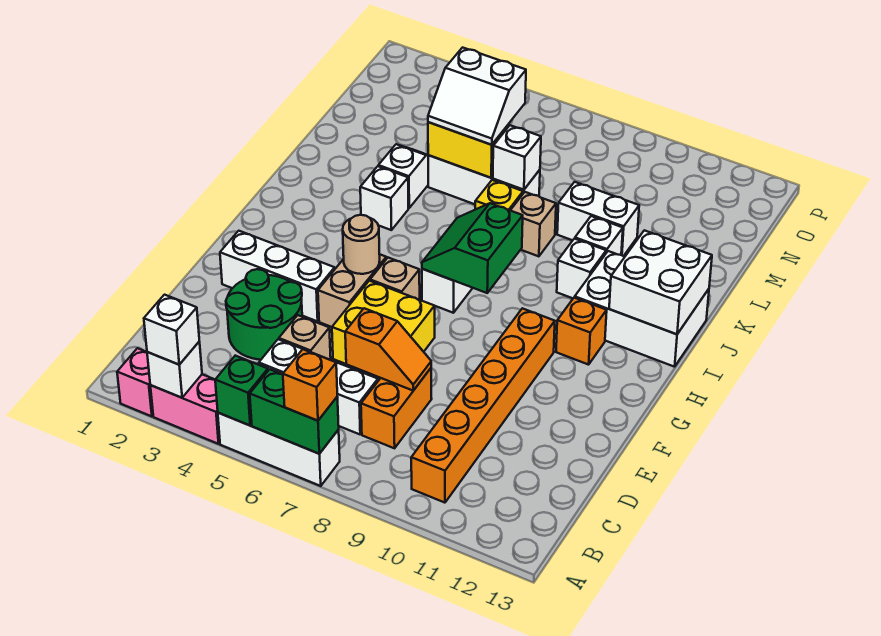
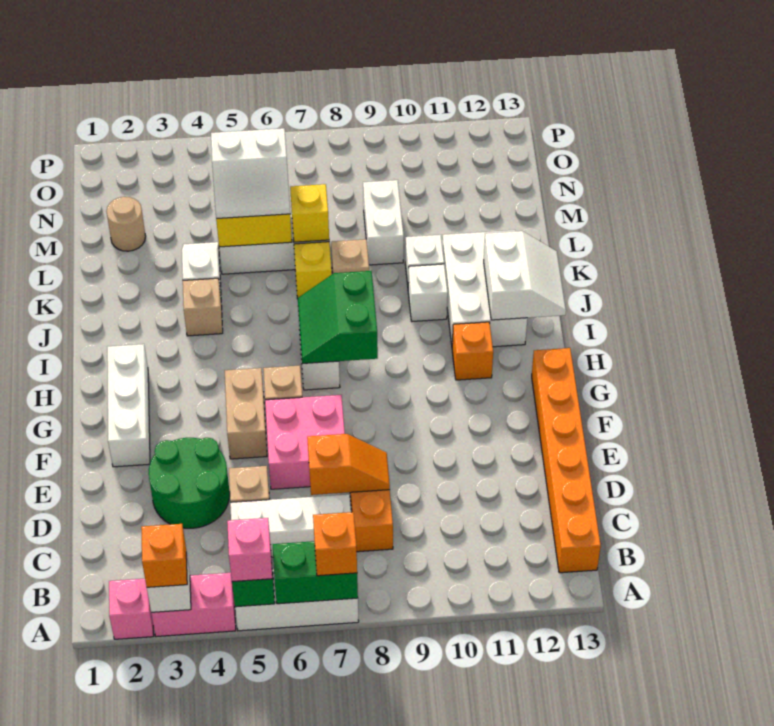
white brick A3 level 3 -> orange brick A3 level 3
none -> pink brick A5 level 3
orange brick B10:G10 level 1 -> orange brick B13:G13 level 1
yellow brick E6:F7 level 1 -> pink brick E6:F7 level 1
white brick F2:F4 level 1 -> white brick F2:H2 level 1
tan round brick G5 level 2 -> tan round brick M2 level 1
white brick I11:J13 level 1 -> white brick I11:K12 level 1
white brick I12:J13 level 2 -> white slope I12:J13 level 2 top 12
white brick J4 level 1 -> tan brick J4 level 1
white brick L7 level 2 -> yellow brick L7 level 2
white brick L9:L10 level 1 -> white brick L9:M9 level 1

